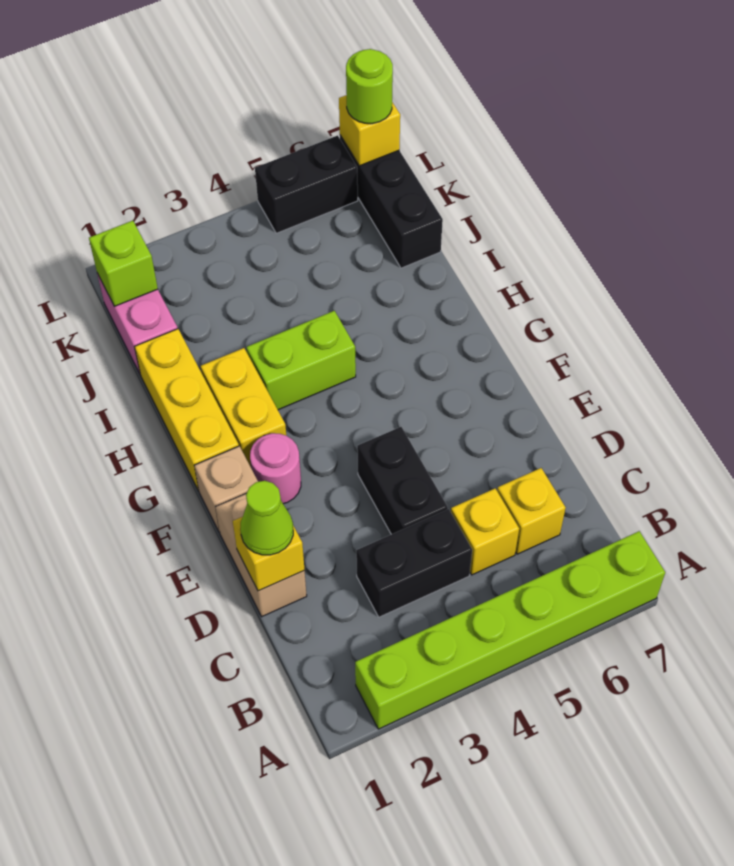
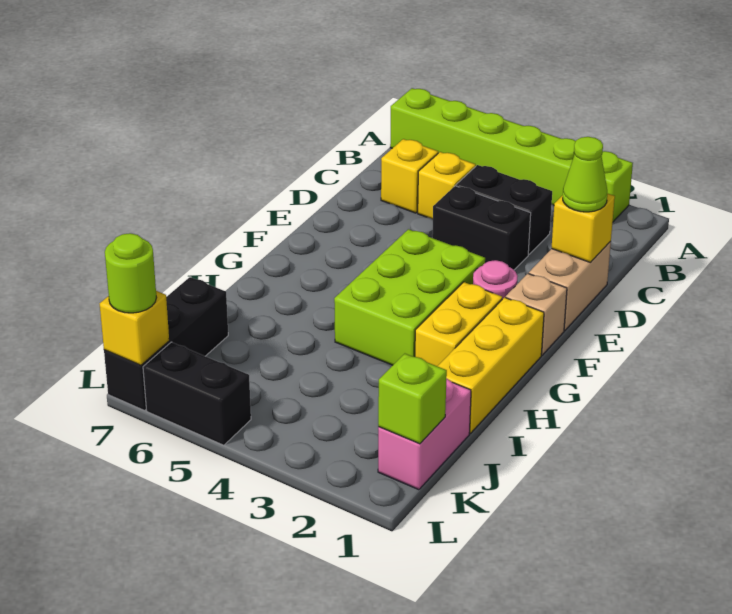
black brick D4:E4 level 1 -> black brick D3:D4 level 1
lime brick H3:H4 level 1 -> lime brick F3:H4 level 1

